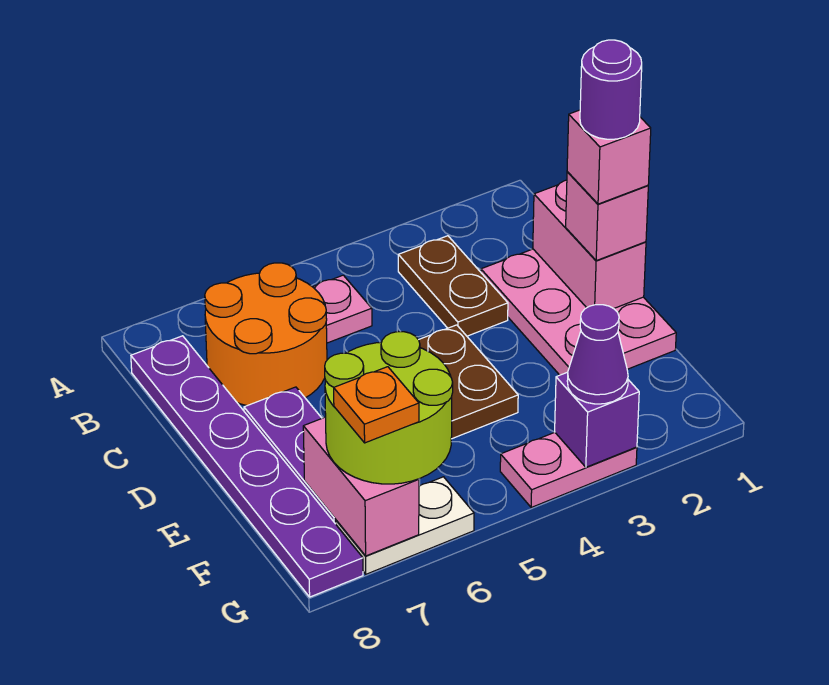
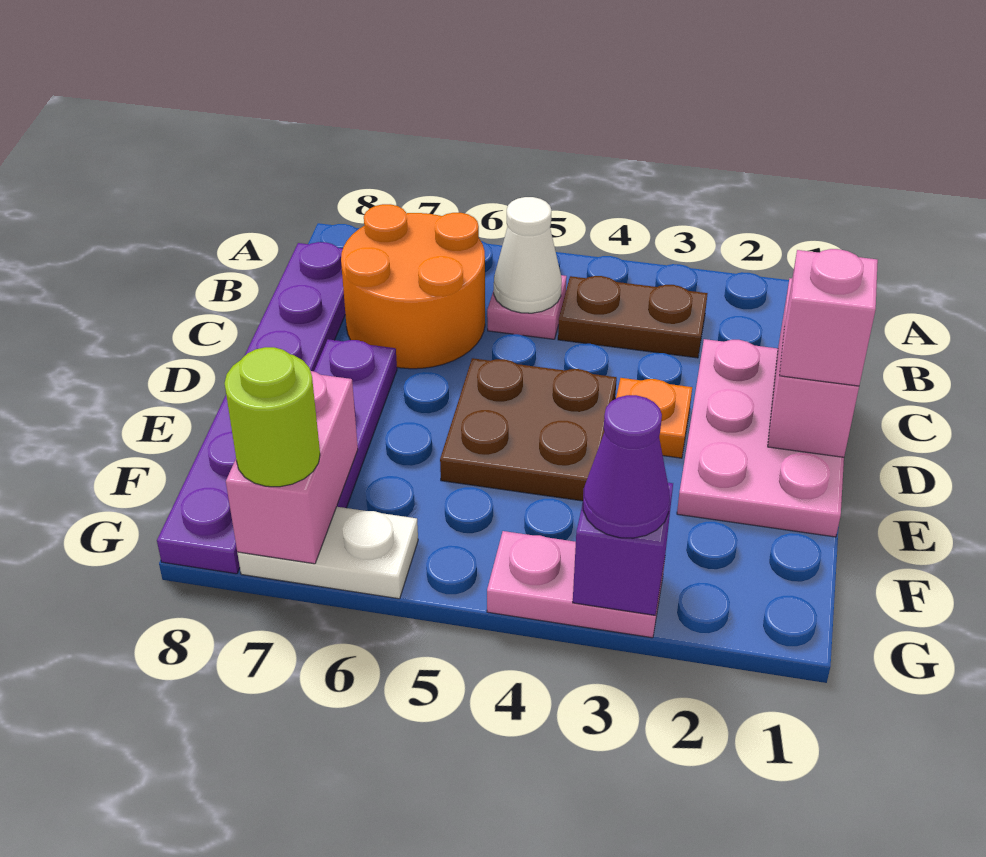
brown plate B3:C3 level 1 -> brown plate B3:B4 level 1
none -> white cone B5 level 2
pink brick D1 level 4 -> none
purple round brick D1 level 5 -> none
lime round brick F6:G7 level 3 -> lime round brick G7 level 3
orange plate G7 level 4 -> orange plate D3 level 1

